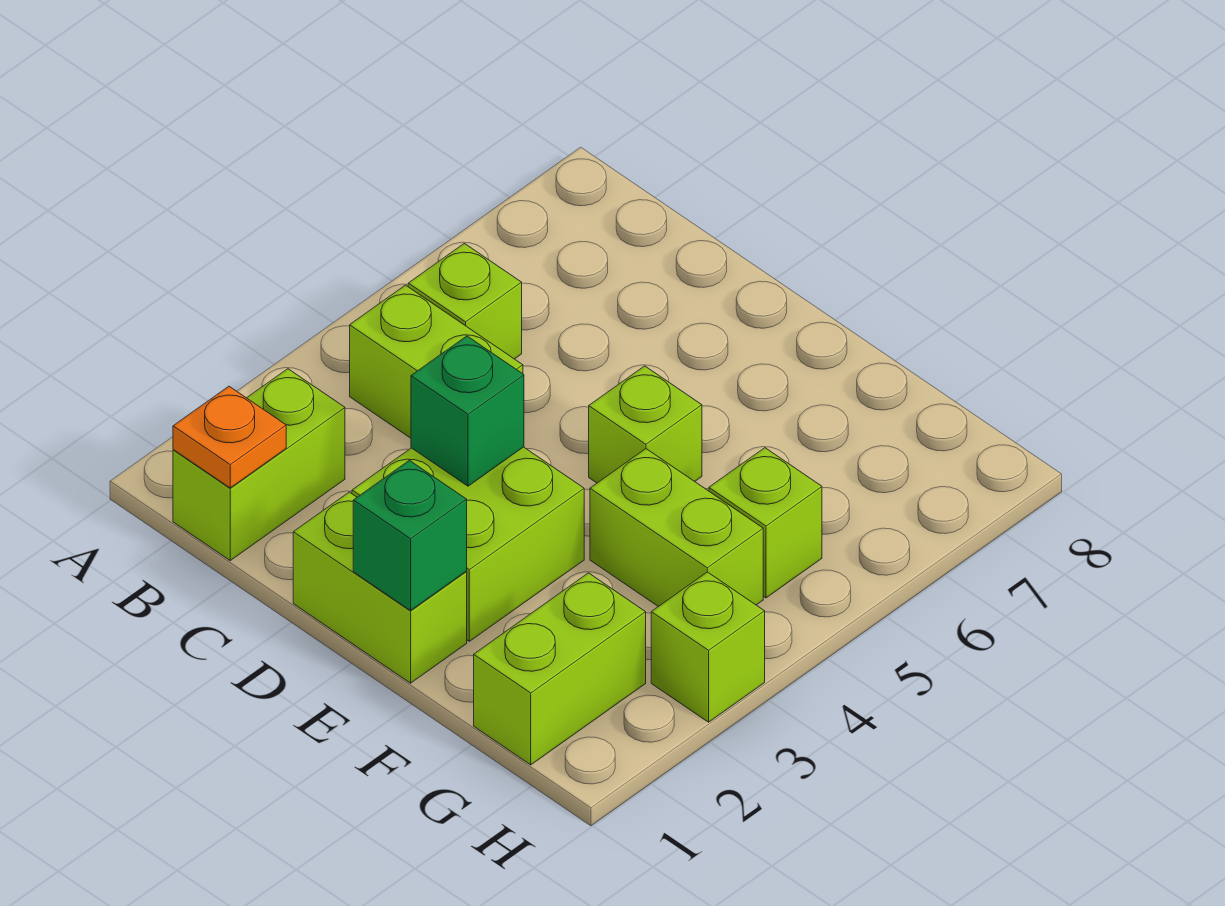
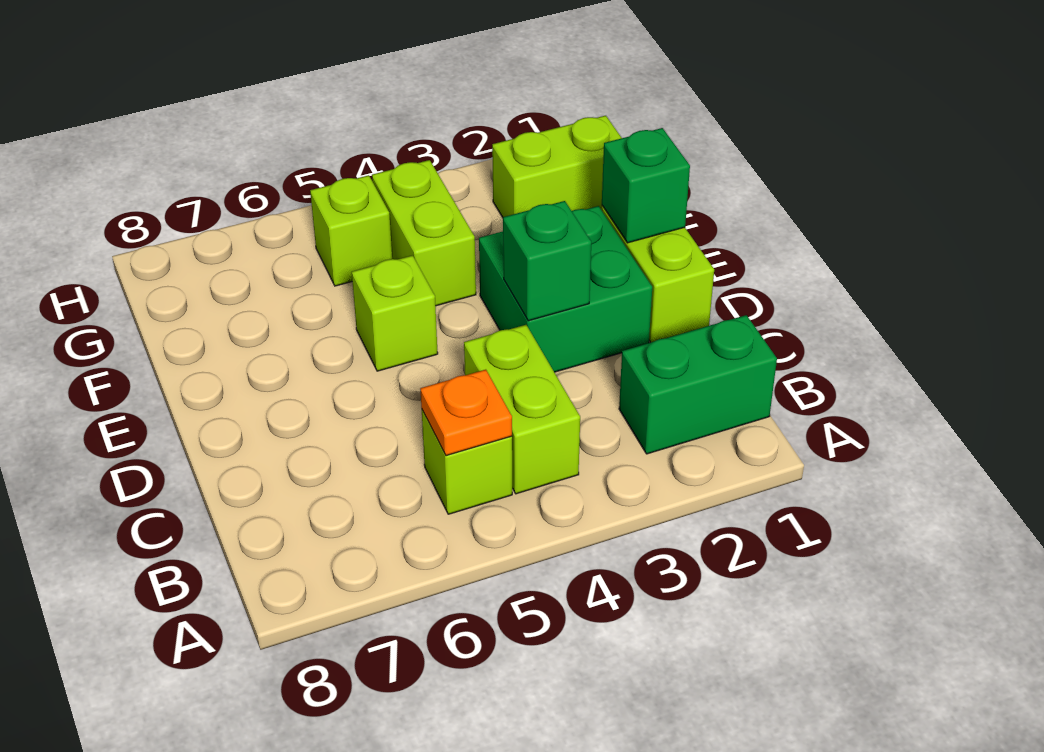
lime brick B1:B2 level 1 -> green brick B1:B2 level 1
orange plate B1 level 2 -> orange plate B5 level 2
lime brick D2:E3 level 1 -> green brick D2:E3 level 1
lime brick H3 level 1 -> none

